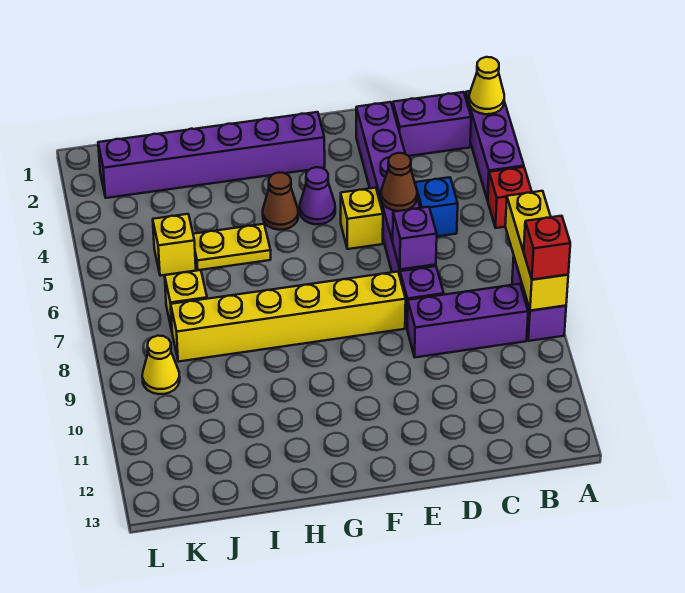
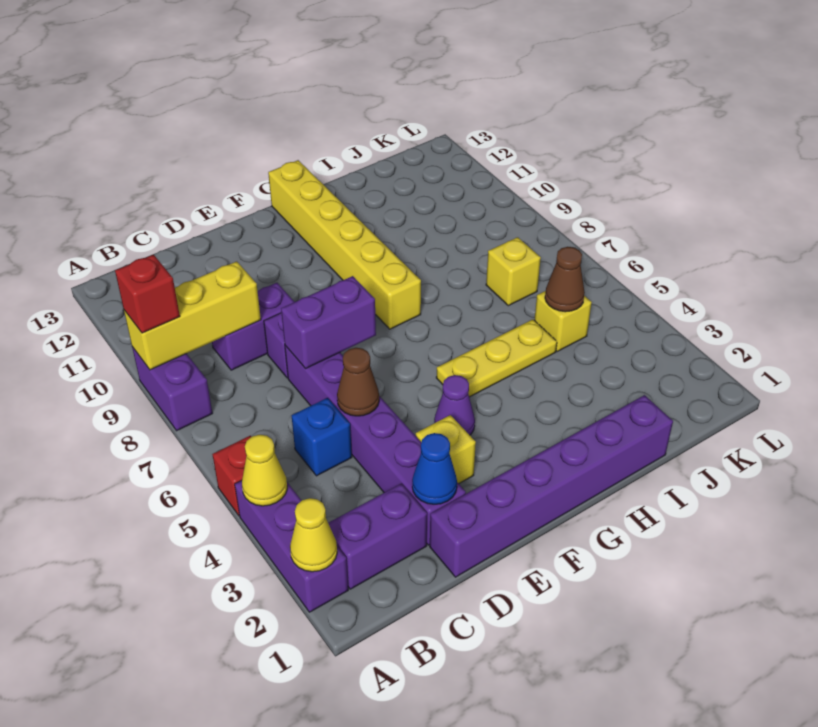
yellow brick A7:A9 level 2 -> yellow brick A9:C9 level 2
purple brick B9:D9 level 1 -> purple brick C9:D9 level 1
none -> blue cone D2 level 2
purple brick D7 level 2 -> purple brick D7:E7 level 2
yellow brick E5 level 1 -> yellow brick E3 level 1
yellow brick E8:J8 level 1 -> yellow brick G8:G13 level 1
purple brick F2:K2 level 1 -> purple brick D1:I1 level 1
brown cone G4 level 1 -> brown cone J5 level 2
yellow plate H5:I5 level 1 -> yellow plate G5:I5 level 1
yellow cone K9 level 1 -> yellow cone A4 level 2

